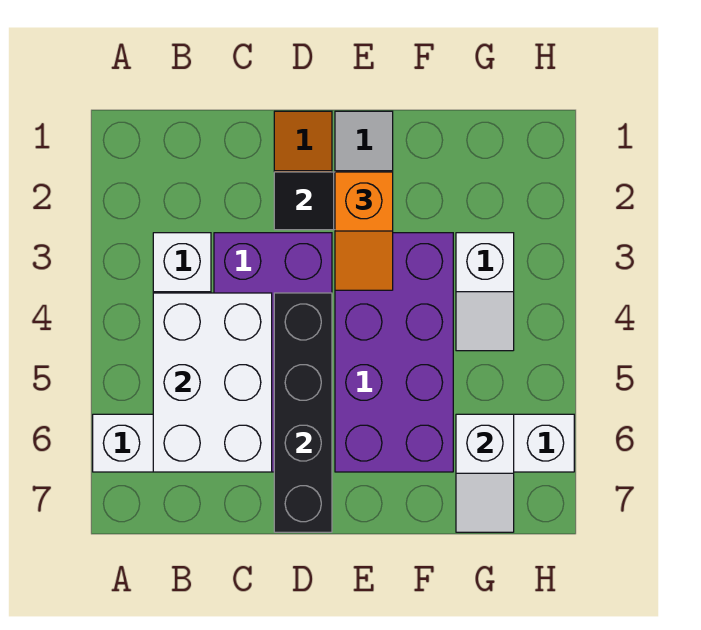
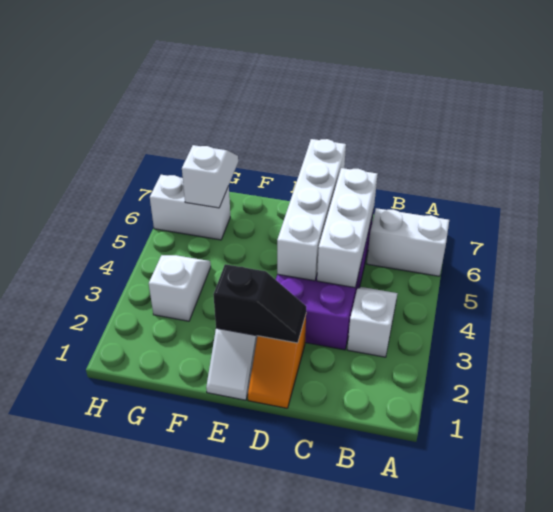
white brick B4:C6 level 2 -> white brick C4:C6 level 2
black brick D4:D7 level 2 -> white brick D4:D7 level 2
orange slope E2:E3 level 3 top 2 -> none
purple brick E3:F6 level 1 -> none

